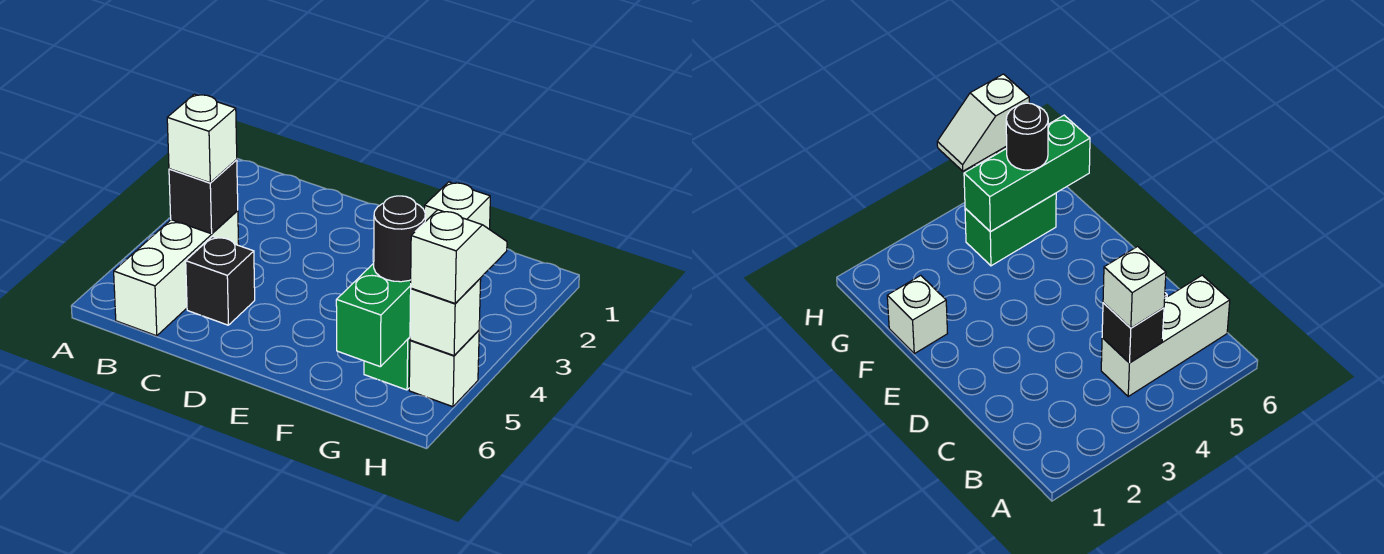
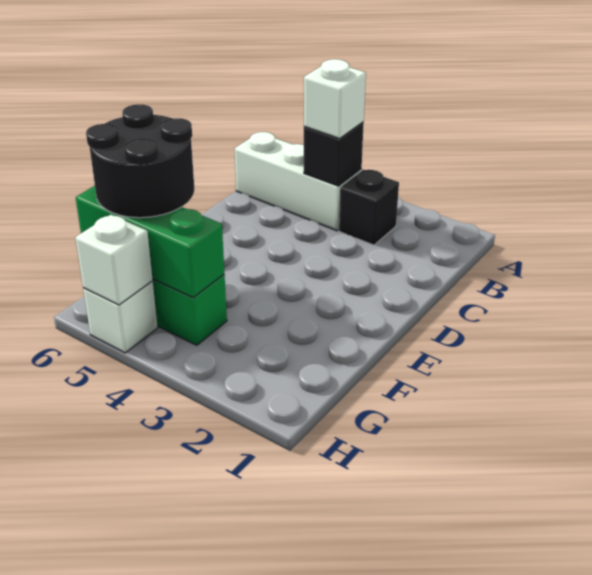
black brick C5 level 1 -> black brick B3 level 1
white brick F1 level 1 -> none
black round brick G5 level 3 -> black round brick F5:G6 level 3
white slope H4:H5 level 3 top 5 -> none

